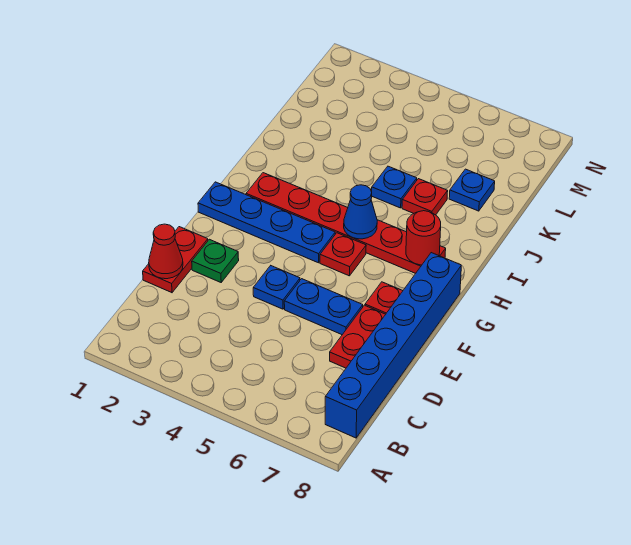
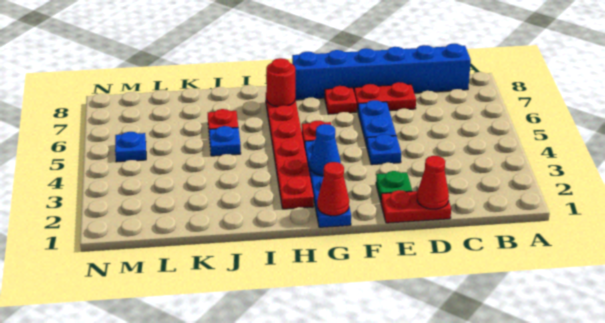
none -> red cone G1 level 2
blue cone H5 level 2 -> blue cone G3 level 2
blue plate K7 level 1 -> blue plate M5 level 1

